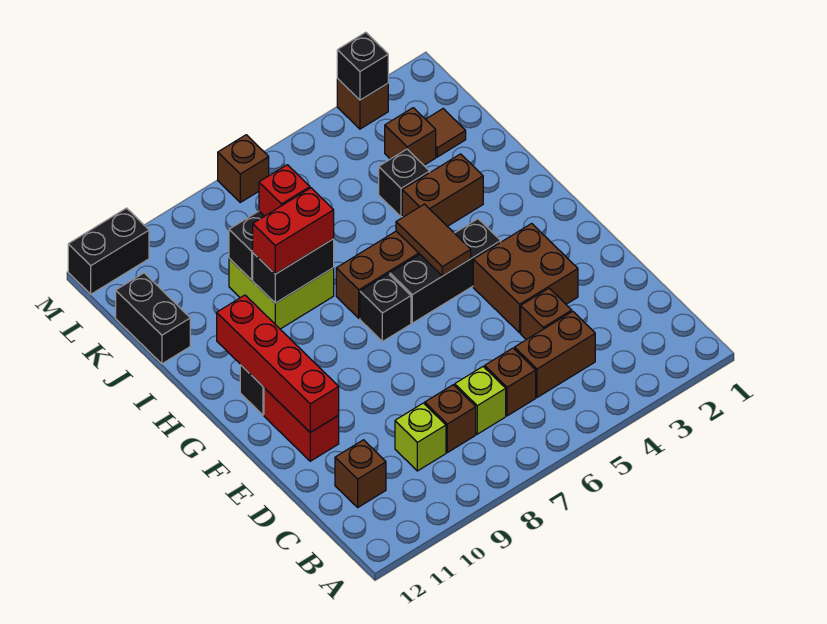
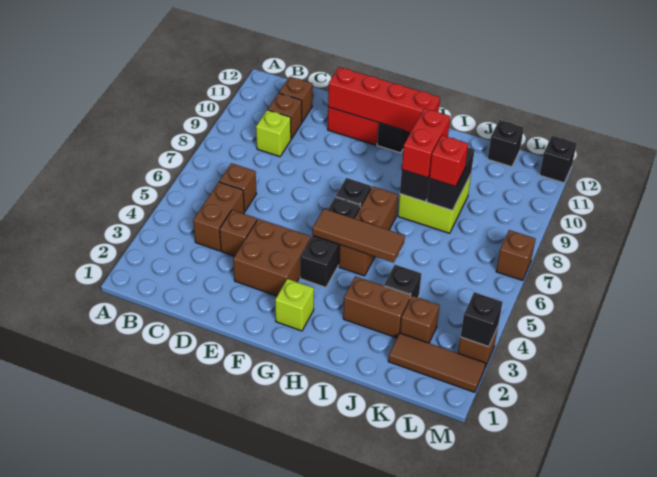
lime brick C7 level 1 -> lime brick G2 level 1
brown brick C8 level 1 -> brown brick C10 level 1
brown tile G5:H5 level 2 -> brown tile G5:I5 level 2
brown brick I3:I4 level 1 -> brown brick I3:J3 level 1
black brick J12:K12 level 1 -> black brick K12 level 1
brown tile K2 level 1 -> brown tile K2:M2 level 1
black brick M11:M12 level 1 -> black brick M12 level 1

